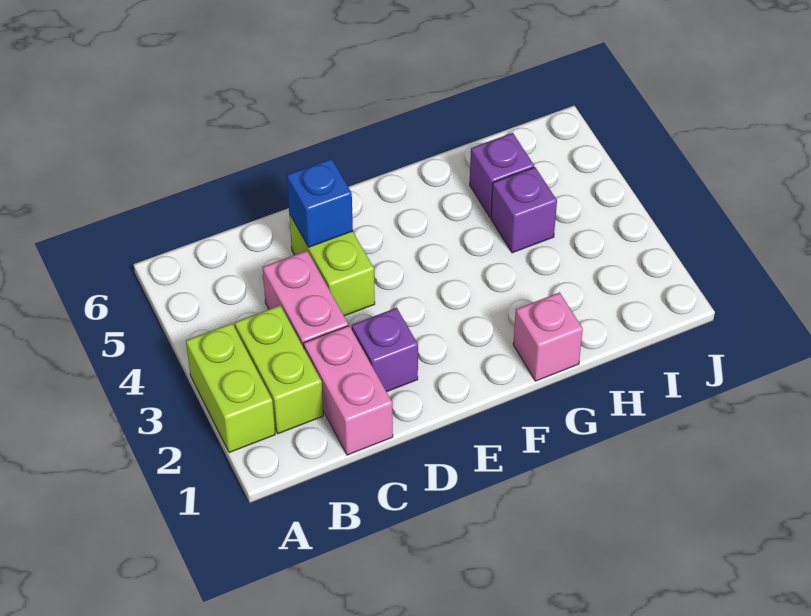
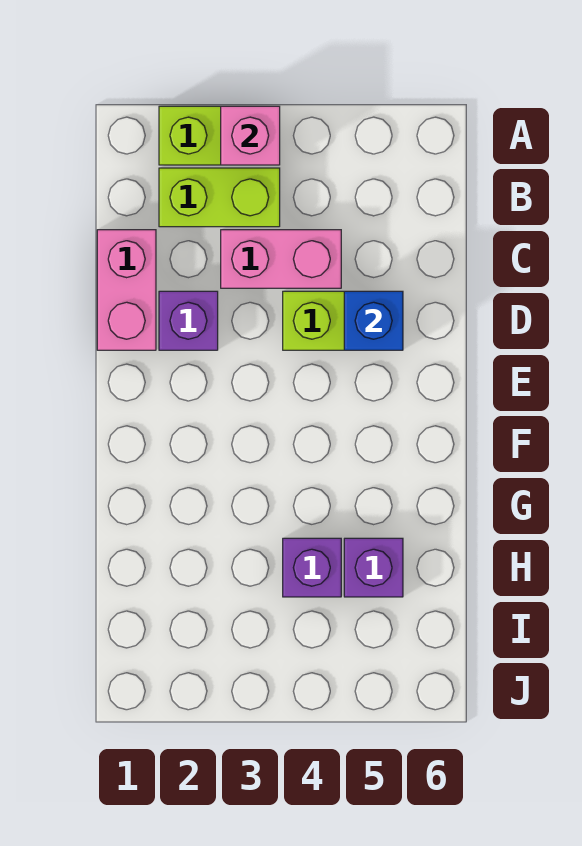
pink brick C1:C2 level 1 -> pink brick C1:D1 level 1
pink brick G1 level 1 -> pink brick A3 level 2

